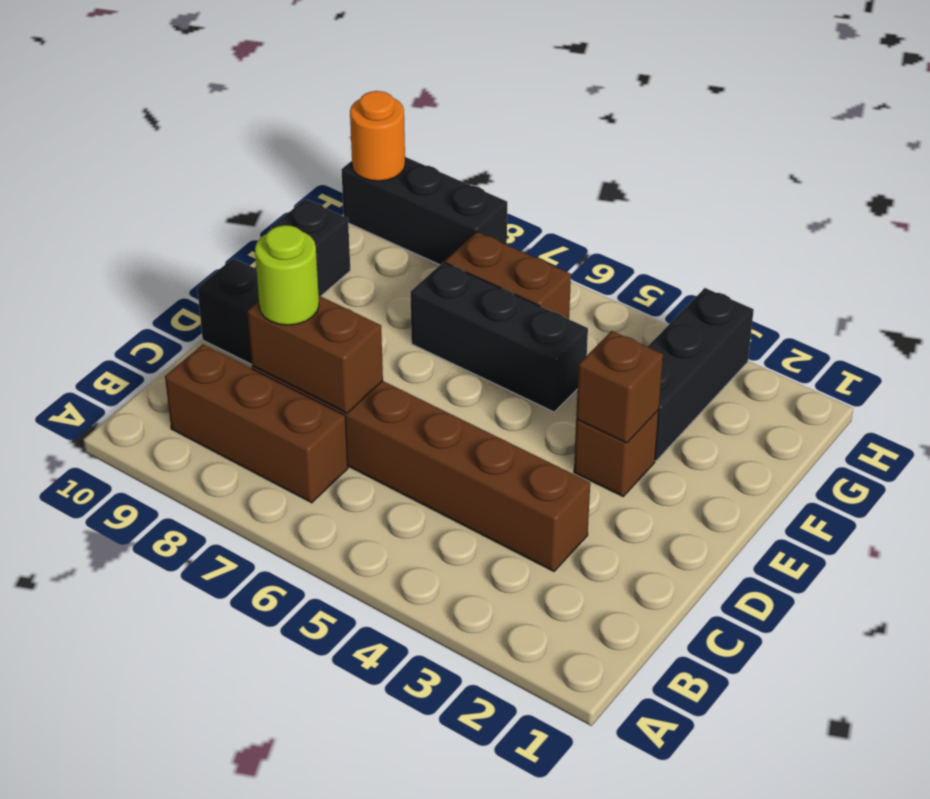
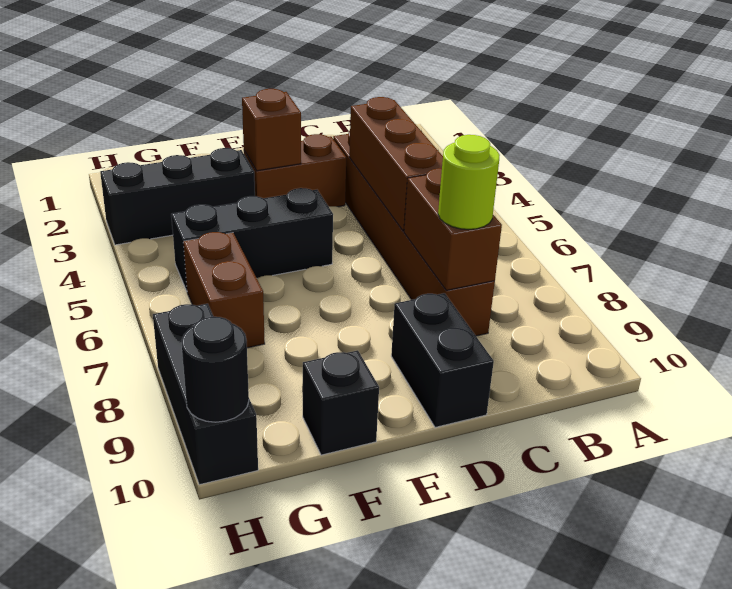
brown brick B7:B9 level 1 -> brown brick C4:C6 level 2
brown brick E3 level 1 -> brown brick D3:E3 level 1
black brick F5:F7 level 1 -> black brick E5:G5 level 1
orange round brick H10 level 2 -> black round brick H10 level 2

